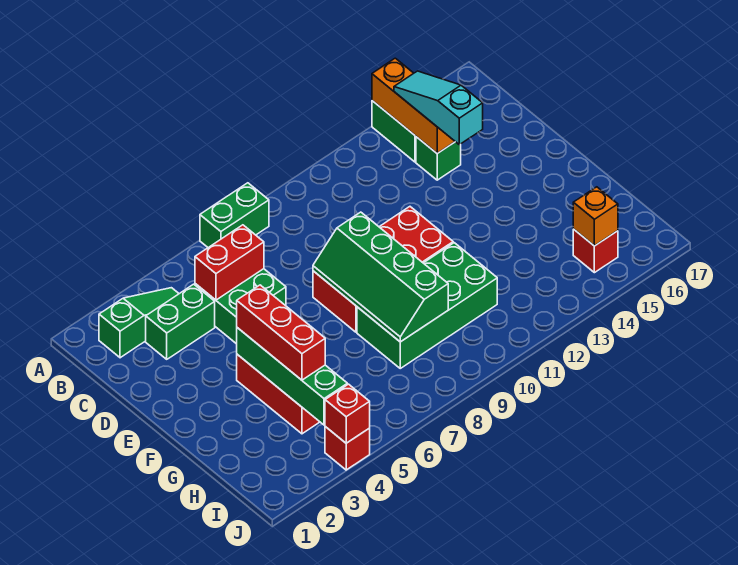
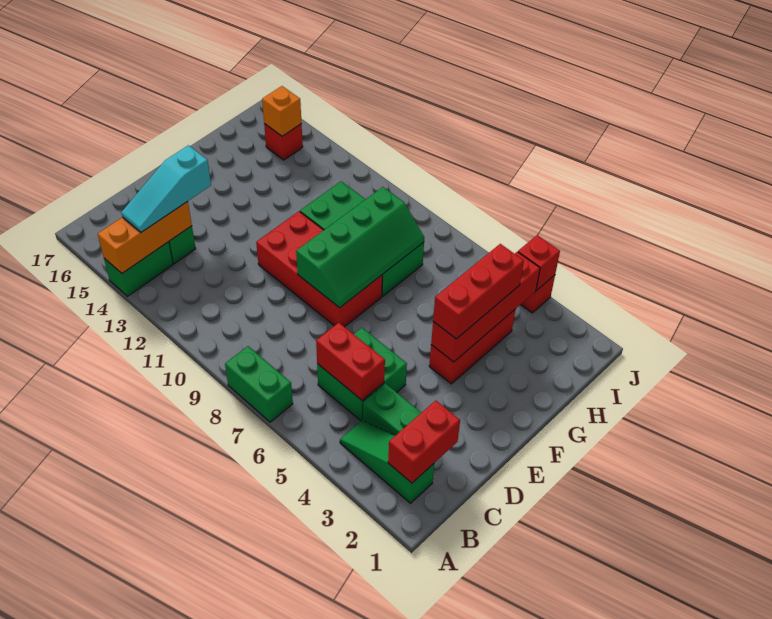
none -> red brick B2:C2 level 2
green brick F4:I4 level 2 -> red brick F4:I4 level 2

